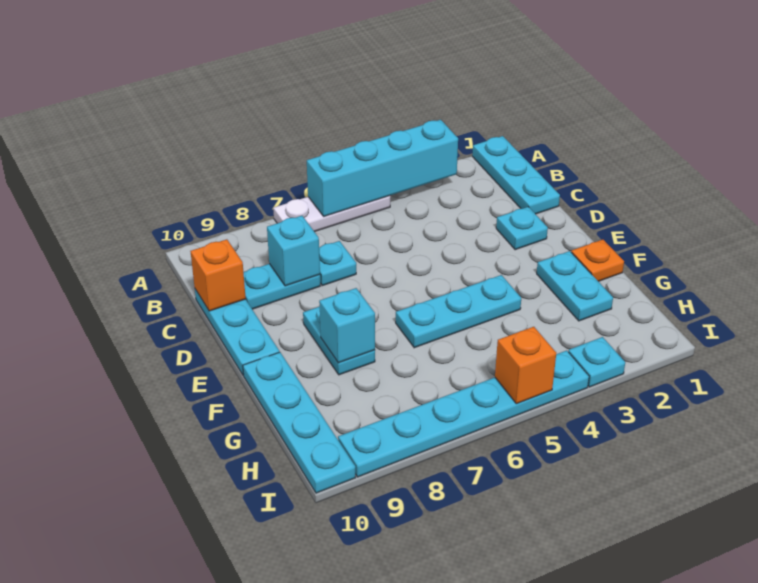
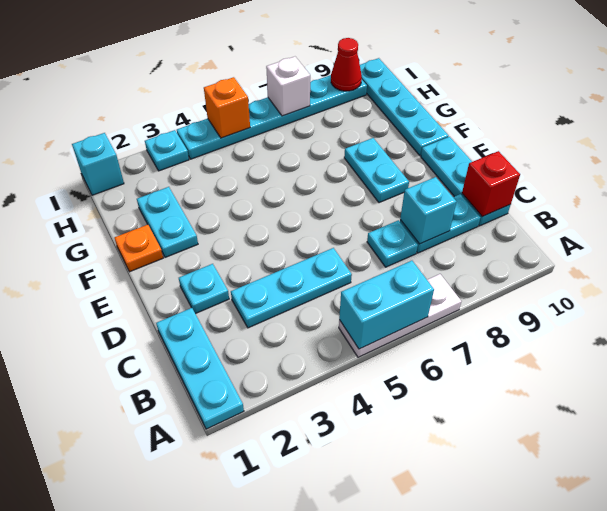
cyan brick A3:A6 level 2 -> cyan brick A5:A6 level 2
orange brick C10 level 2 -> red brick C10 level 2
cyan plate F4:F6 level 1 -> cyan plate C3:C5 level 1
cyan brick F8 level 2 -> cyan brick I1 level 1
none -> white brick I7 level 2
none -> red cone I9 level 2

